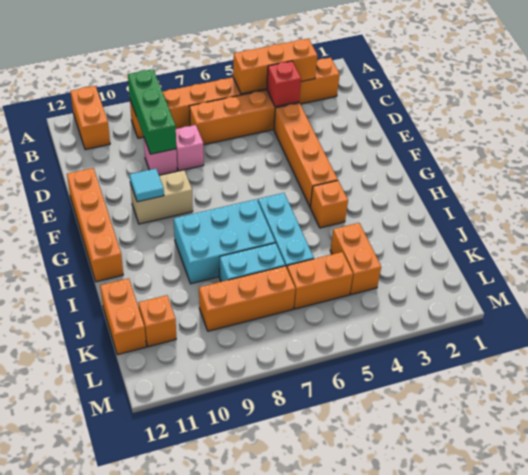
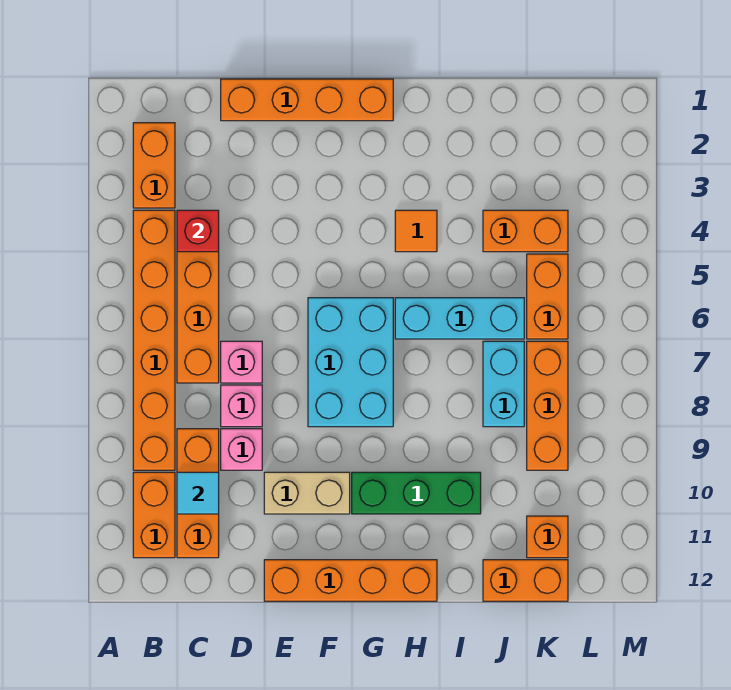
orange brick A11:B11 level 1 -> orange brick B10:B11 level 1
orange brick B3:B5 level 2 -> orange brick C9:C11 level 1
green brick B9:D9 level 2 -> green brick G10:I10 level 1
orange brick D4:G4 level 1 -> orange brick D1:G1 level 1
none -> pink brick D7 level 1
tan brick F9:F10 level 1 -> tan brick E10:F10 level 1
cyan tile F10 level 2 -> cyan tile C10 level 2
orange brick H4 level 1 -> orange tile H4 level 1
cyan brick H7:I9 level 1 -> cyan brick F6:G8 level 1

